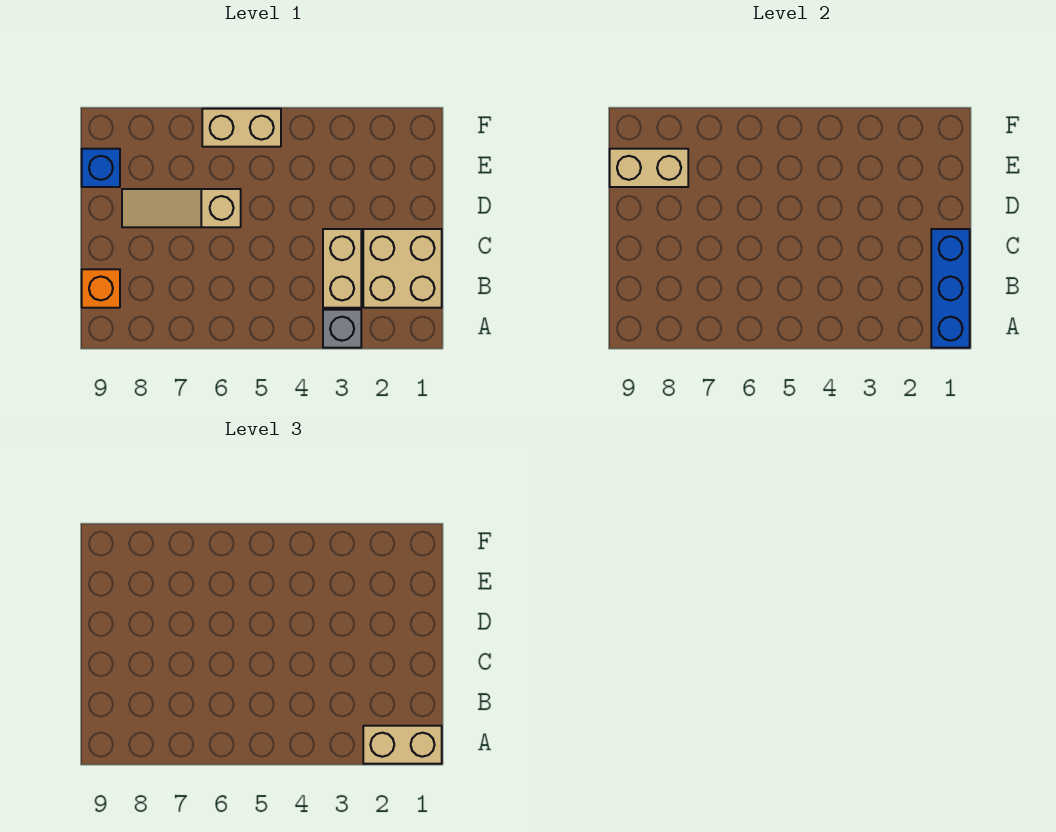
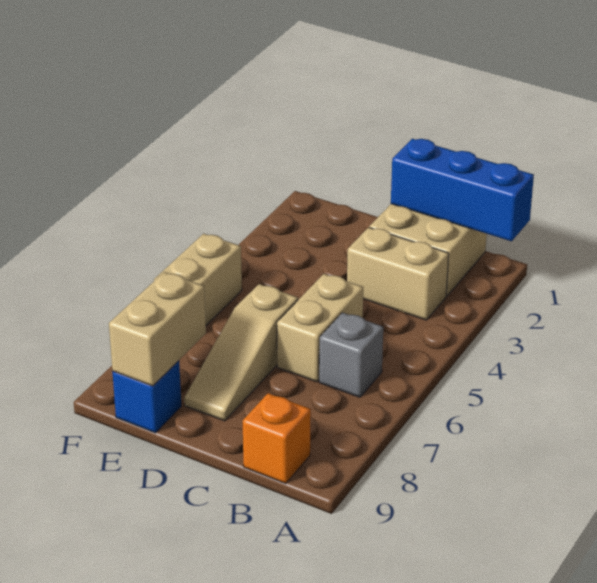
tan brick A1:A2 level 3 -> tan brick C5:C6 level 1
grey brick A3 level 1 -> grey brick B6 level 1

